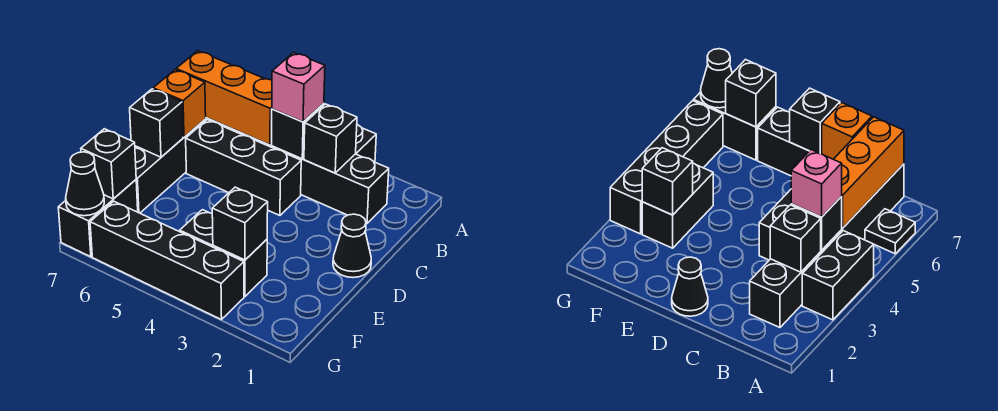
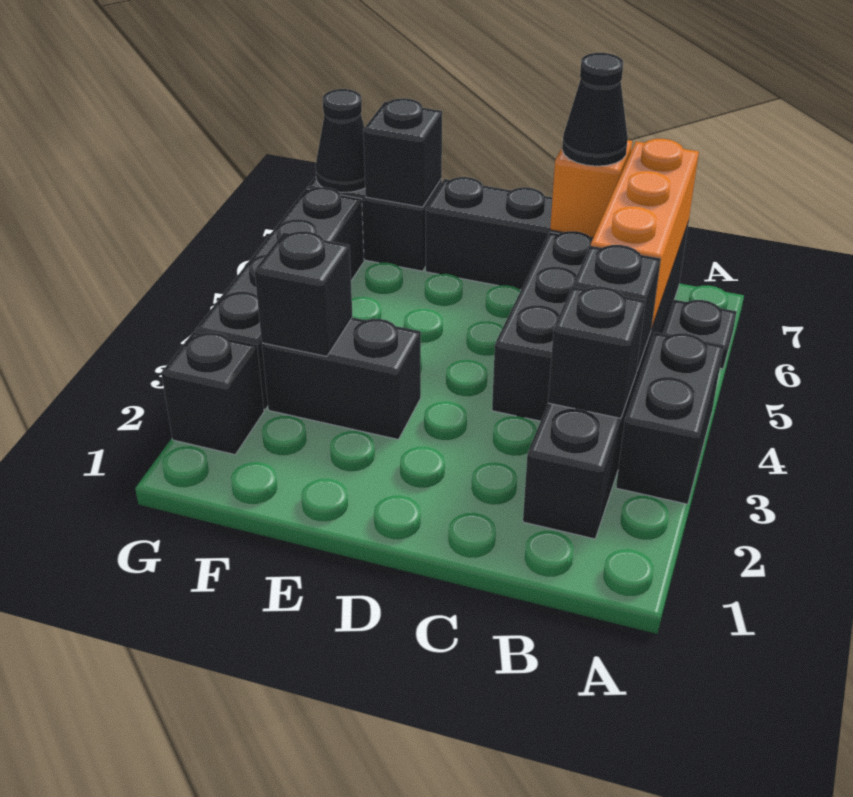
pink brick B4 level 3 -> none
black cone D1 level 1 -> black cone C7 level 3
black brick D7 level 2 -> black brick G2 level 1
black brick F3:F4 level 1 -> black brick E3:F3 level 1

